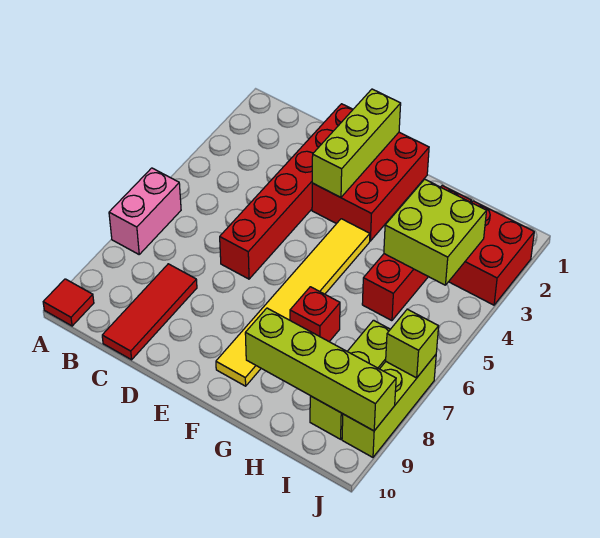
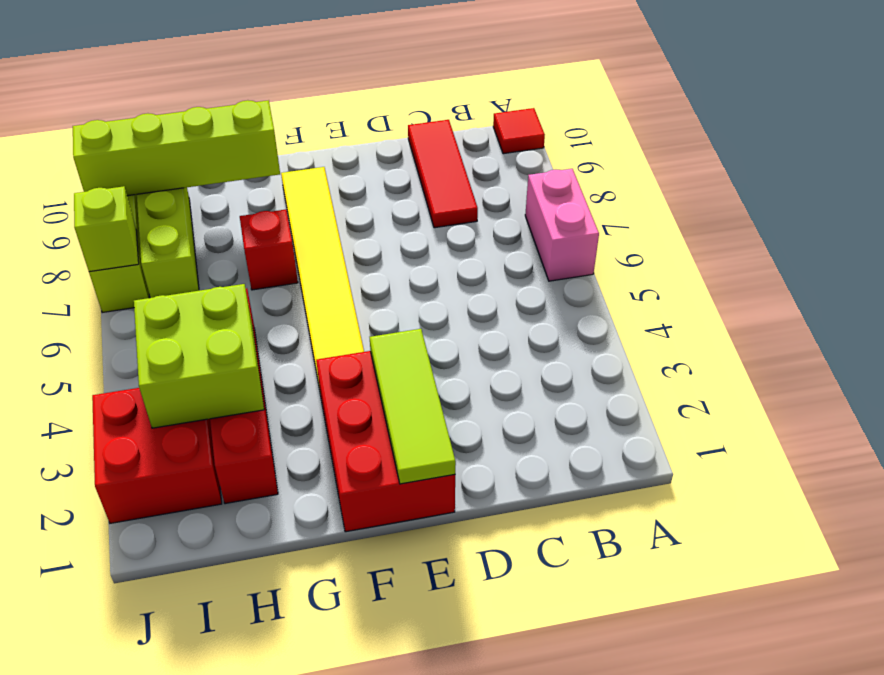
red brick D1:D6 level 1 -> none
lime brick E1:E3 level 2 -> lime tile E1:E3 level 2

